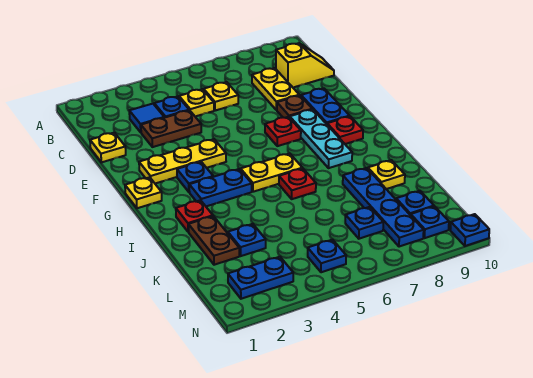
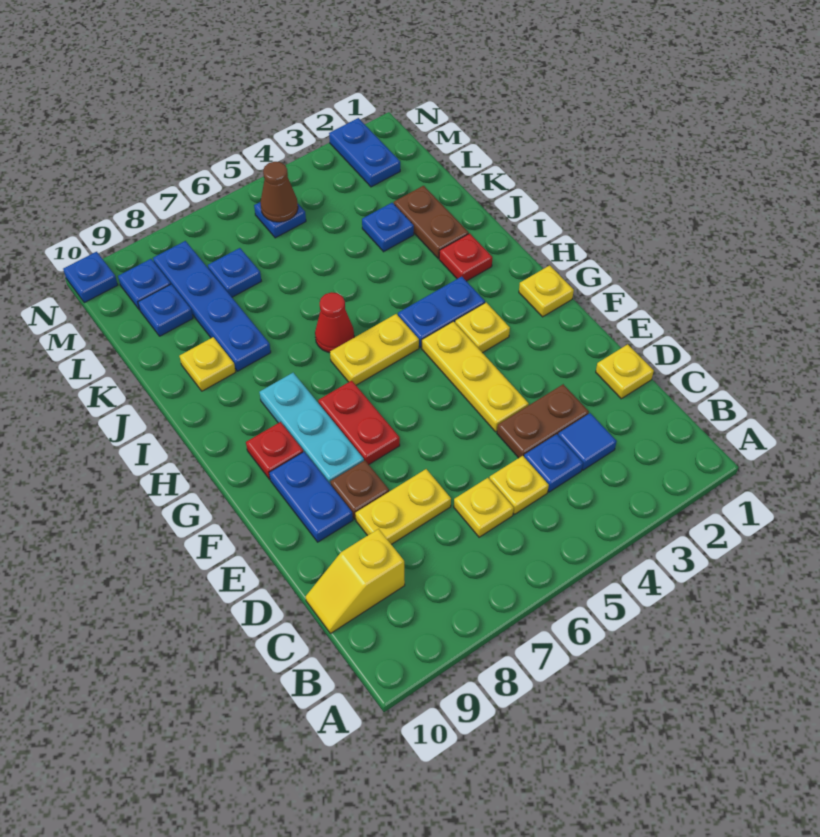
yellow plate C8:D8 level 1 -> yellow plate D7:D8 level 1
yellow plate F2:F4 level 1 -> yellow plate E4:G4 level 1
red plate F7 level 1 -> red plate F7:G7 level 1
blue plate G3 level 1 -> yellow plate G3 level 1
red plate I6 level 1 -> red cone I6 level 1
blue plate M2:M3 level 1 -> blue plate M2:N2 level 1
none -> brown cone M5 level 2

